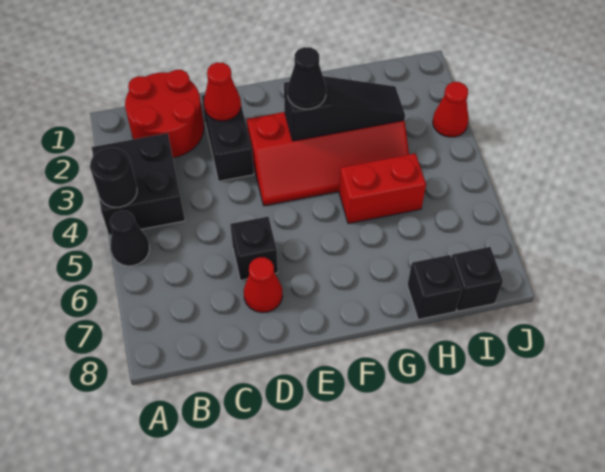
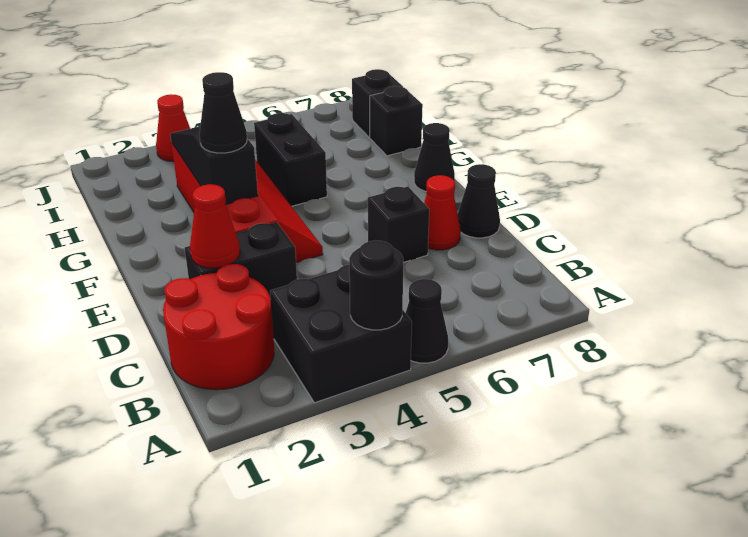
none -> black cone D8 level 1
none -> black cone F8 level 1
red brick G5:H5 level 1 -> black brick G5:H5 level 1

